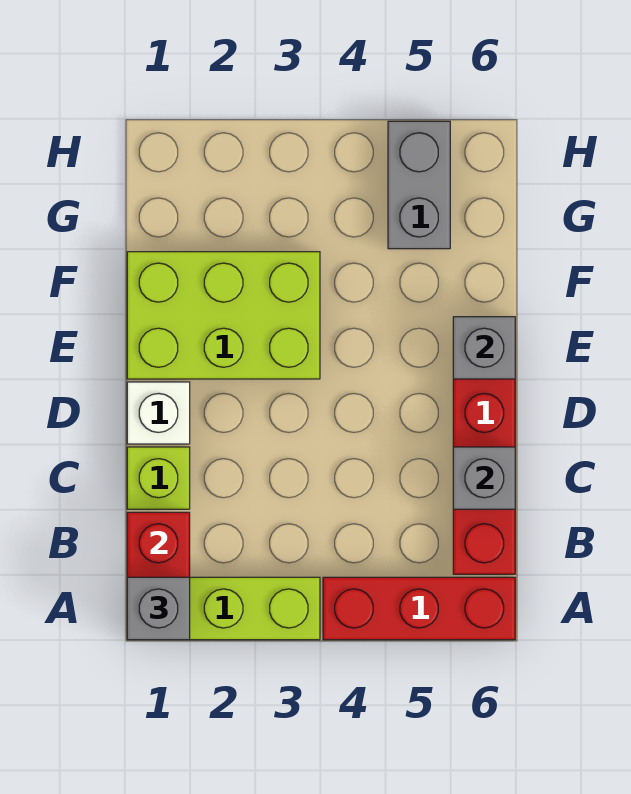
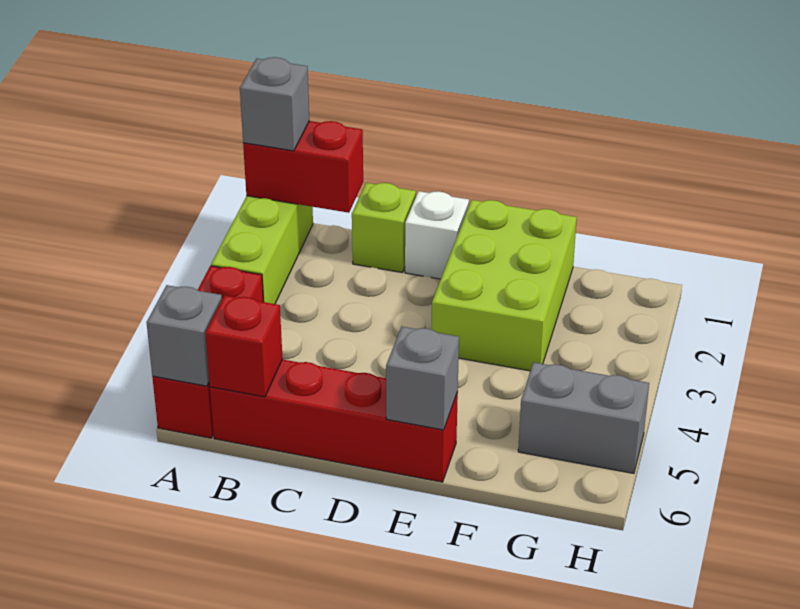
none -> red brick B6 level 2
grey brick C6 level 2 -> grey brick A6 level 2

